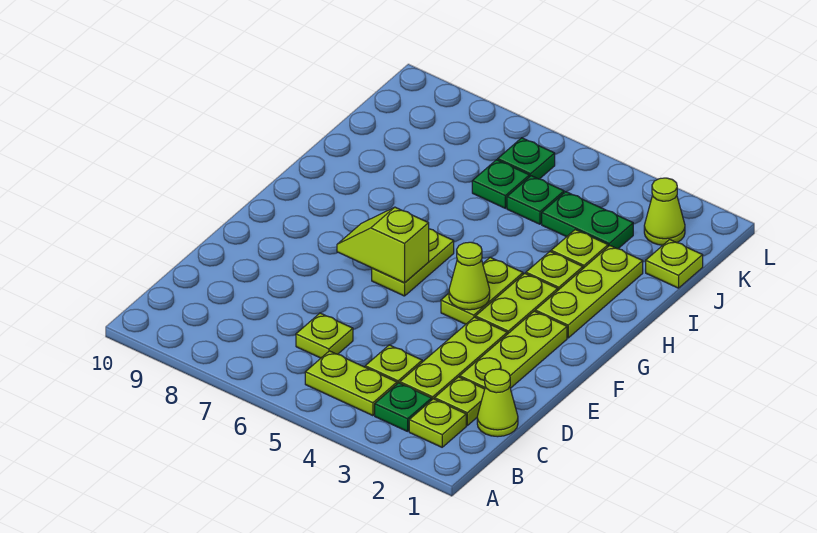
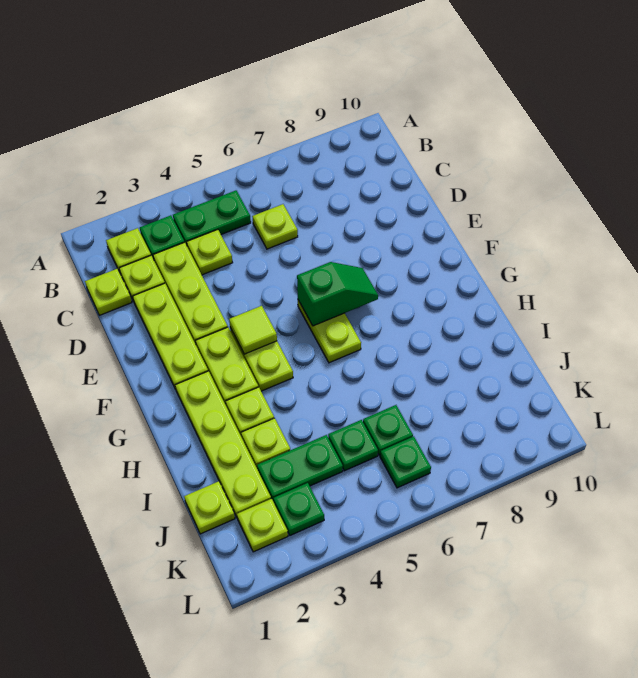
lime plate B4:B5 level 1 -> green plate B4:B5 level 1
lime cone C1 level 1 -> lime plate C1 level 1
lime cone F4 level 2 -> lime tile F4 level 2
lime slope F6:F7 level 2 top 6 -> green slope F6:F7 level 2 top 6
lime plate G2:I2 level 1 -> lime plate G2:J2 level 1
lime cone K2 level 1 -> lime plate K2 level 1
none -> green plate K3 level 1

